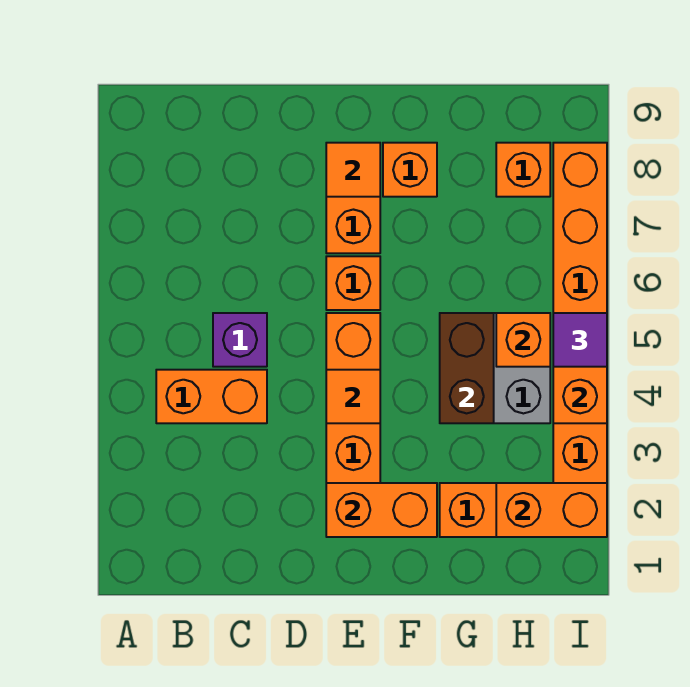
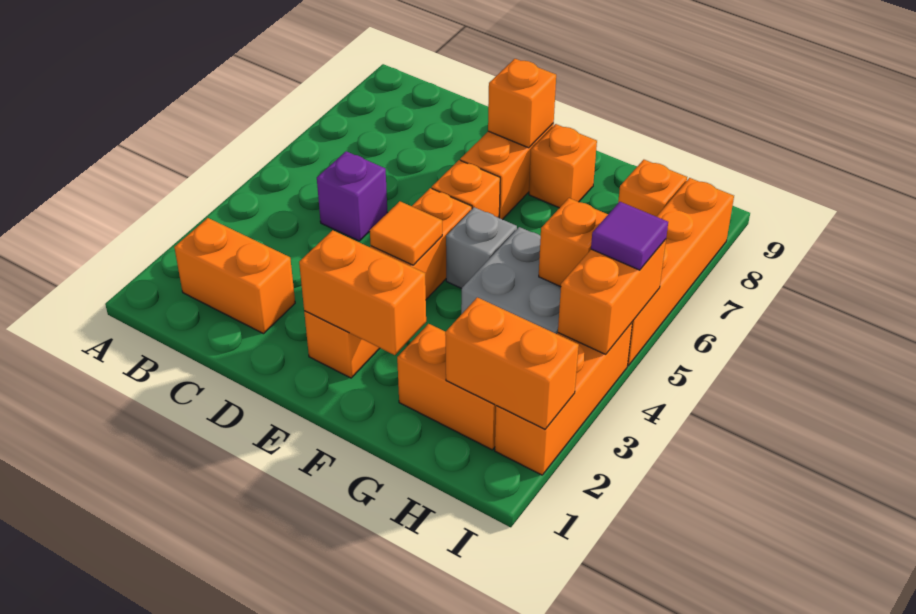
orange brick B4:C4 level 1 -> orange brick B2:C2 level 1
orange tile E8 level 2 -> orange brick E8 level 2
none -> grey brick F5 level 1
brown brick G4:G5 level 2 -> none

